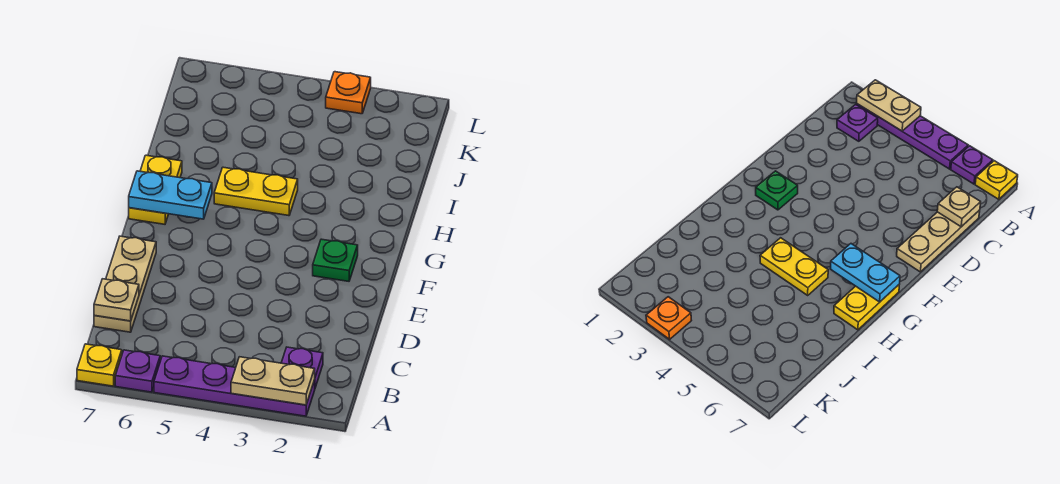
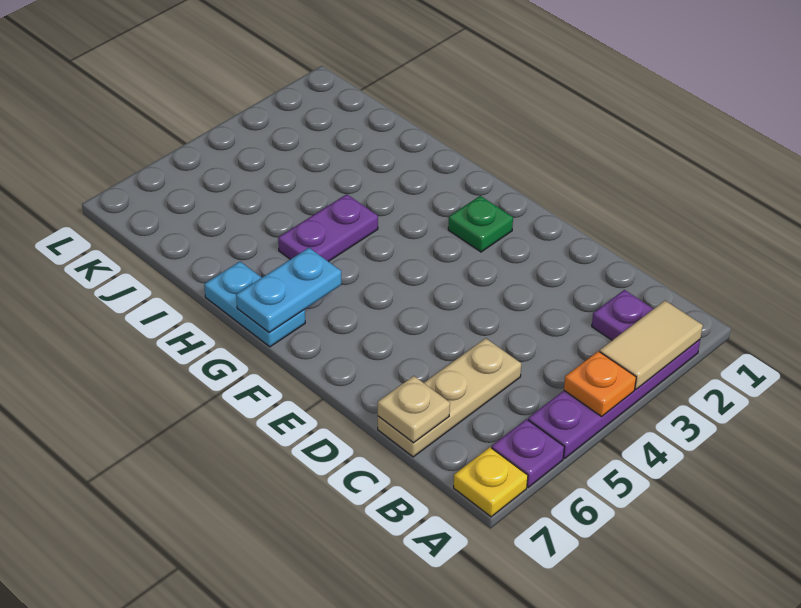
tan plate A2:A3 level 2 -> tan tile A2:A3 level 2
tan plate C7:E7 level 1 -> tan plate C5:C7 level 1
yellow plate G7:H7 level 1 -> cyan plate G7:H7 level 1
yellow plate H4:H5 level 1 -> purple plate H4:H5 level 1
orange plate L3 level 1 -> orange plate A4 level 2

